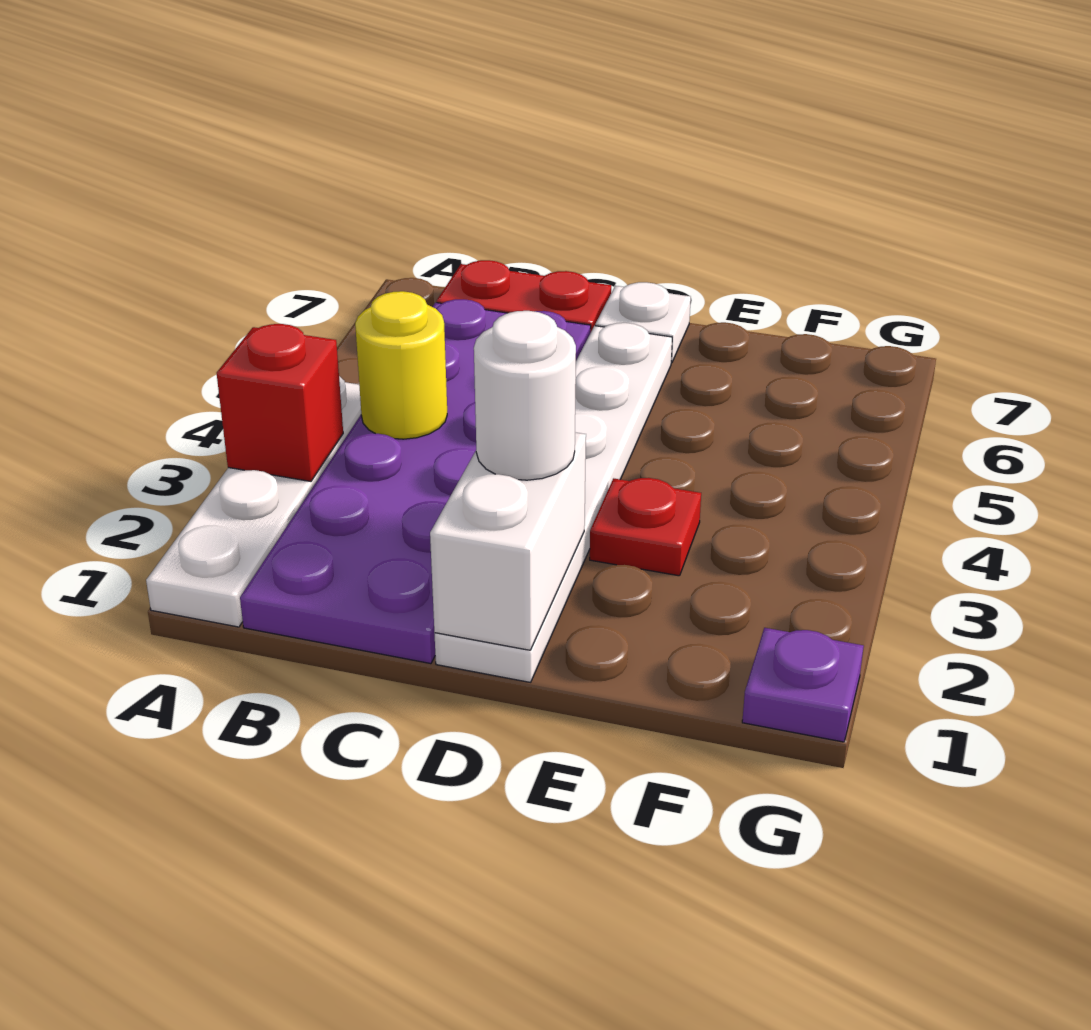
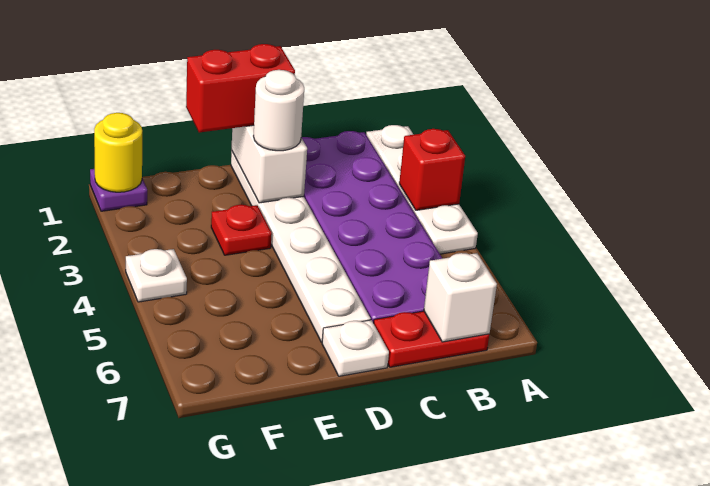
yellow round brick B4 level 2 -> yellow round brick G1 level 2
none -> white brick B7 level 2
none -> red brick D1:E1 level 3
none -> white plate G4 level 1

